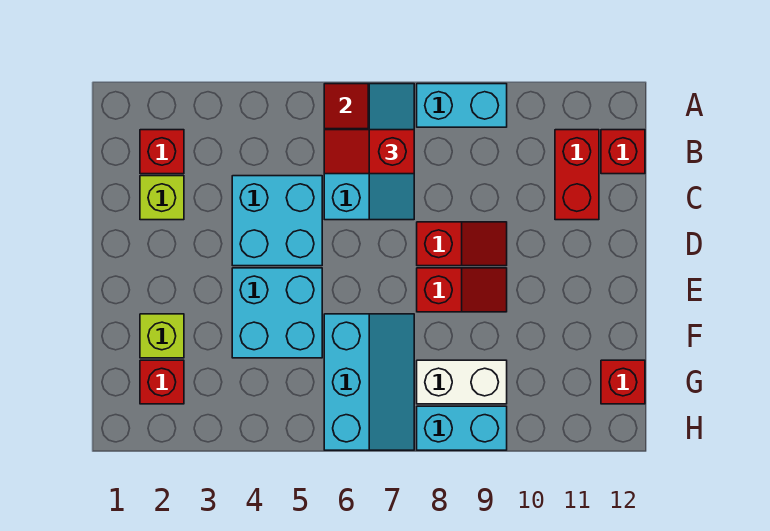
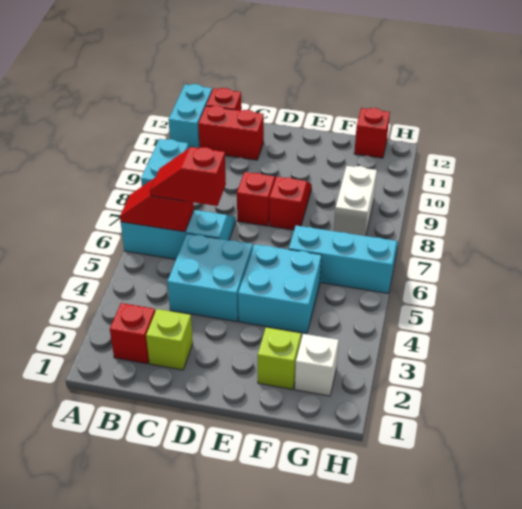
red slope B6:B7 level 3 top 7 -> red slope B6:C6 level 3 top C
red brick G2 level 1 -> white brick G2 level 1
cyan brick H8:H9 level 1 -> cyan brick A11:A12 level 1

